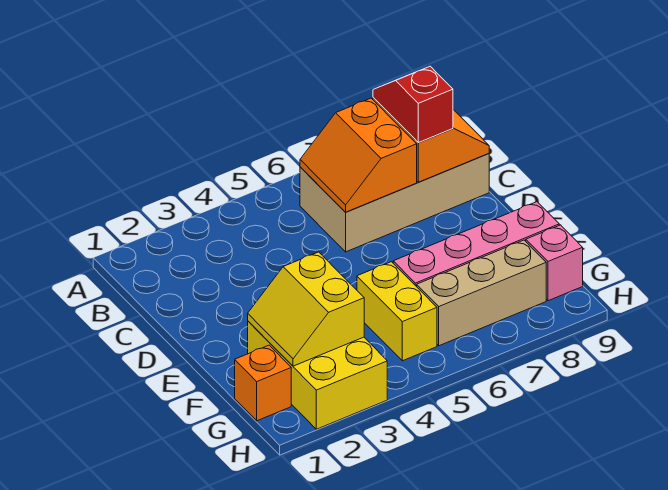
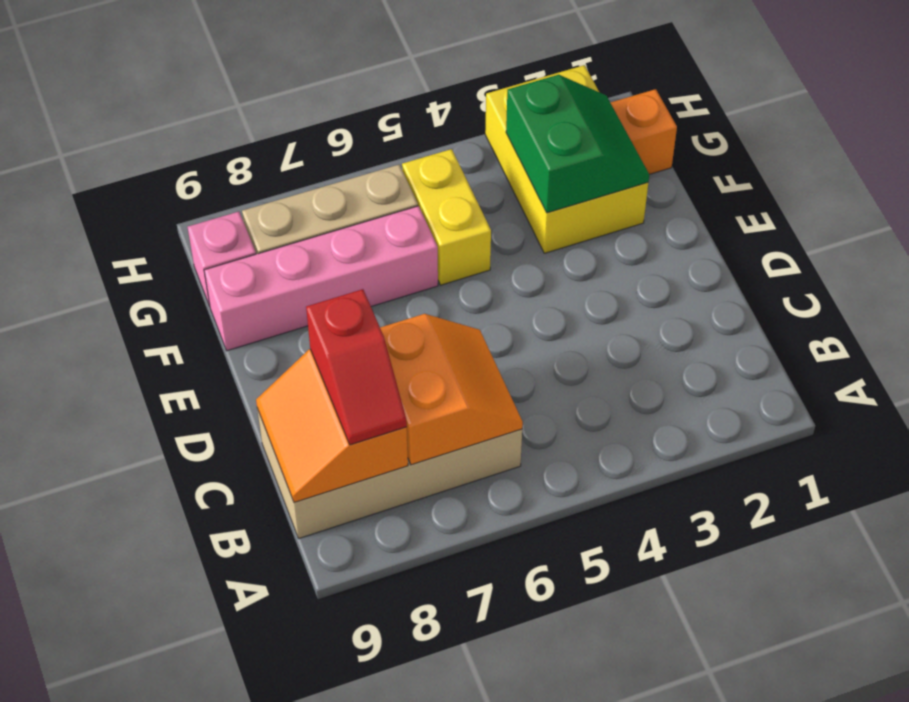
yellow slope F2:G3 level 2 top 3 -> green slope F2:G3 level 2 top 3

